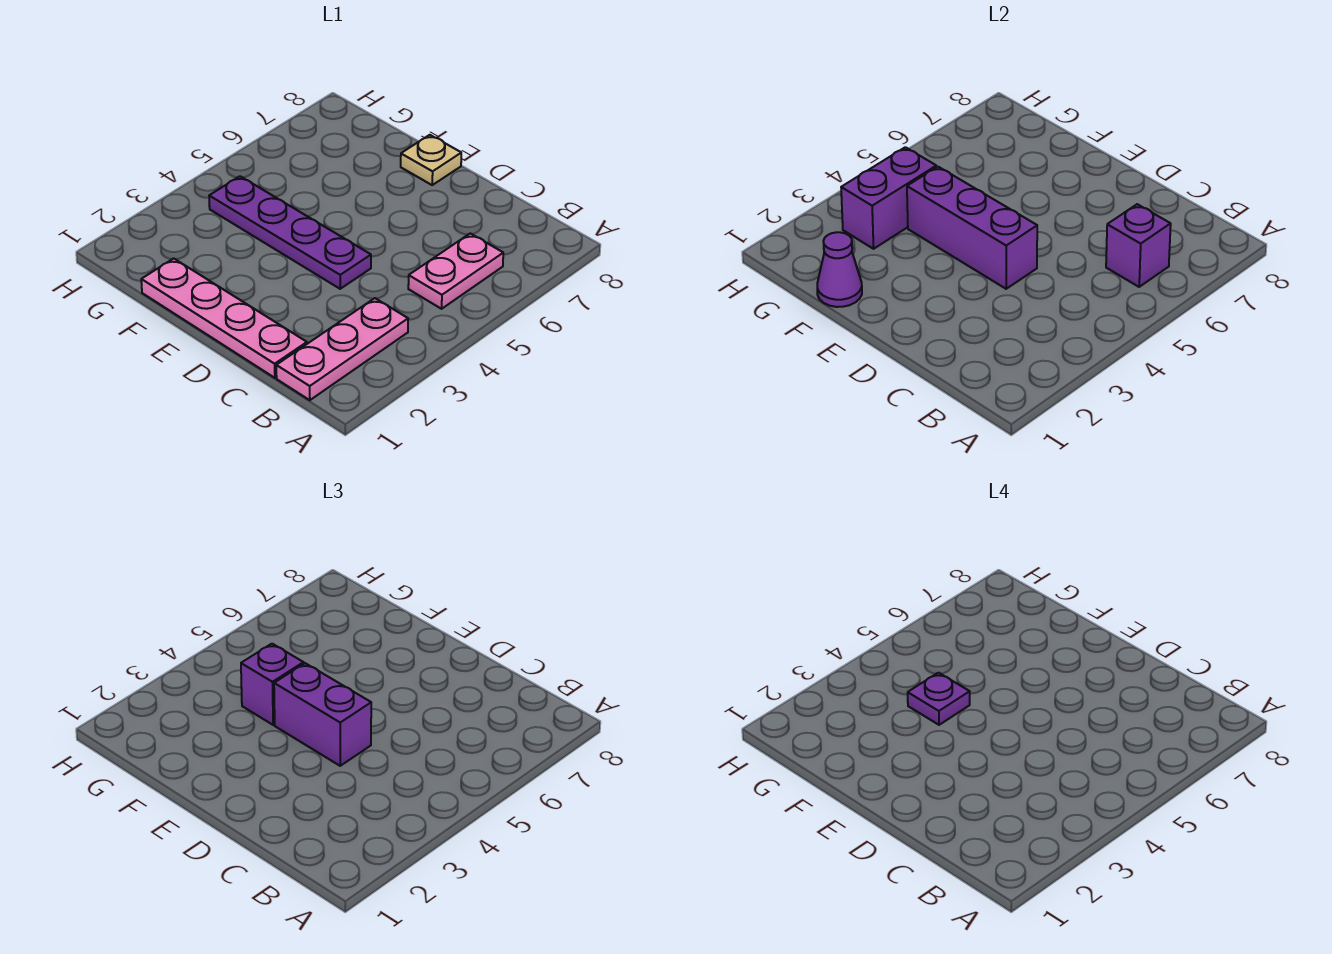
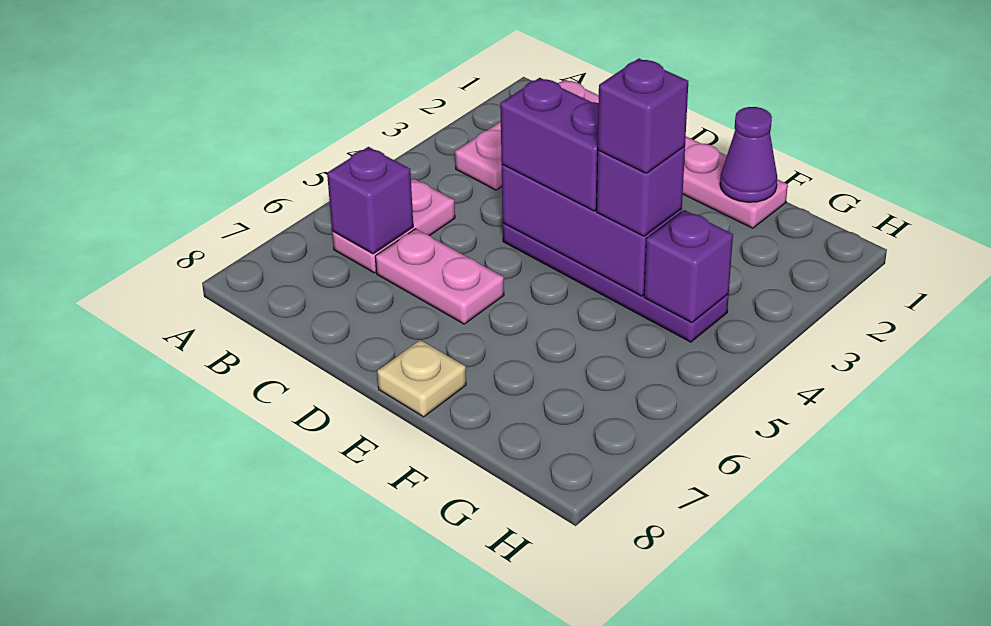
none -> pink plate C6:D6 level 1
purple plate F4 level 4 -> purple brick F4 level 4
purple brick G3:G4 level 2 -> purple brick G4 level 2

